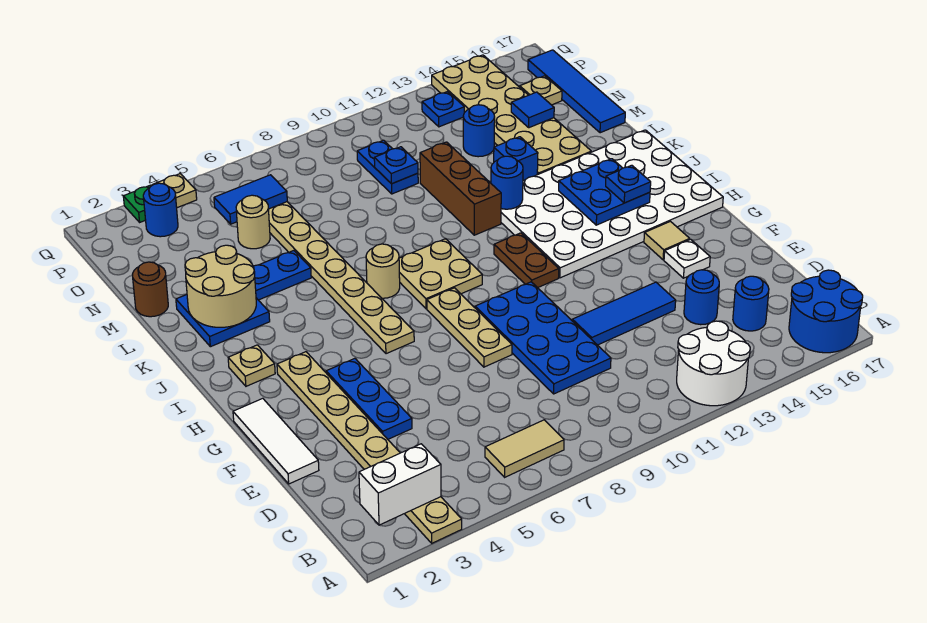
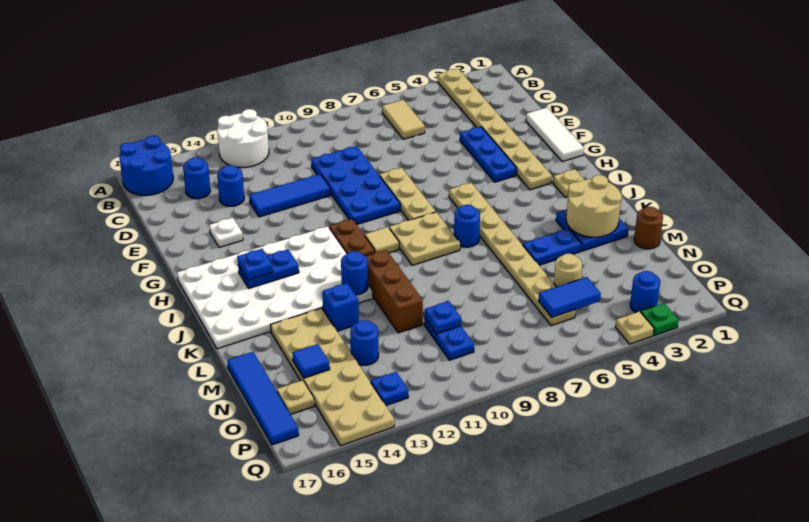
white brick B2:B3 level 2 -> none
tan tile B6:B7 level 1 -> tan tile B6:C6 level 1
tan tile G15 level 1 -> tan tile I10 level 1
blue plate I14:J15 level 2 -> blue plate I14:I15 level 2
tan round brick J7 level 1 -> blue round brick J7 level 1

